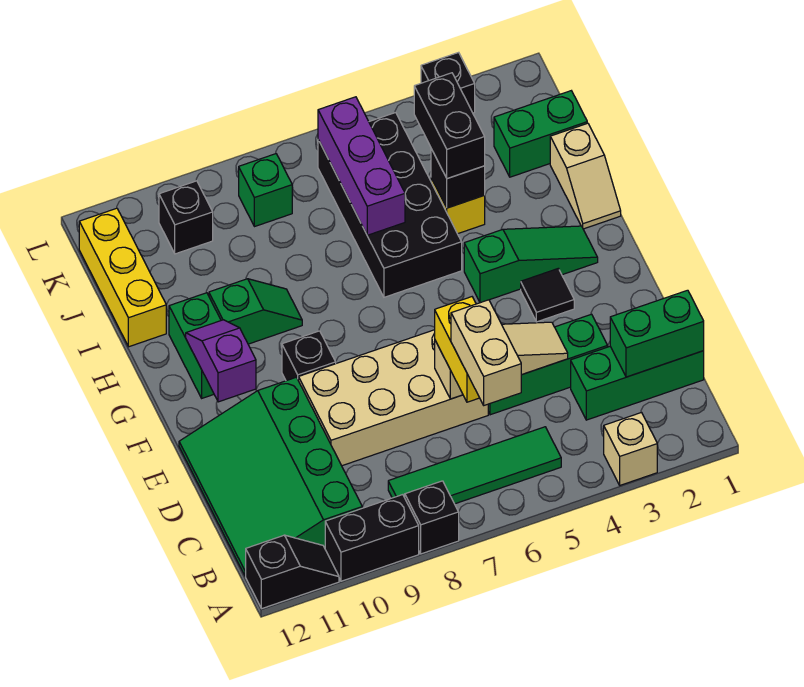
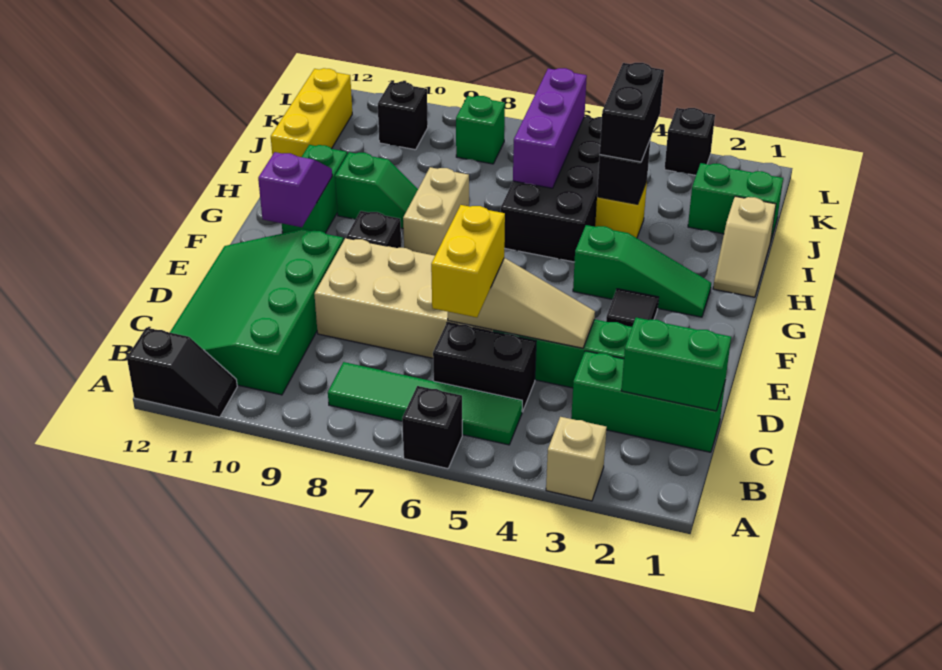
black brick A8 level 1 -> black brick A6 level 1
black brick A9:A10 level 1 -> black brick C5:C6 level 1
tan brick B6:C6 level 4 -> tan brick G8:H8 level 1

